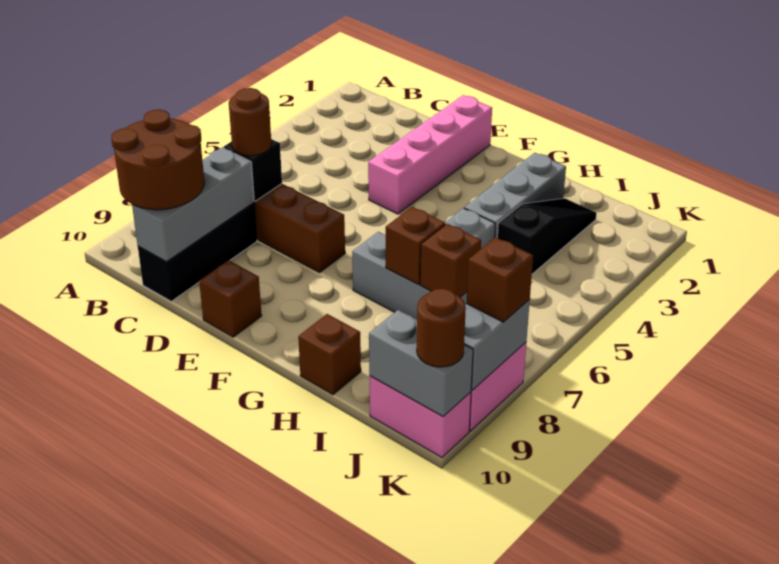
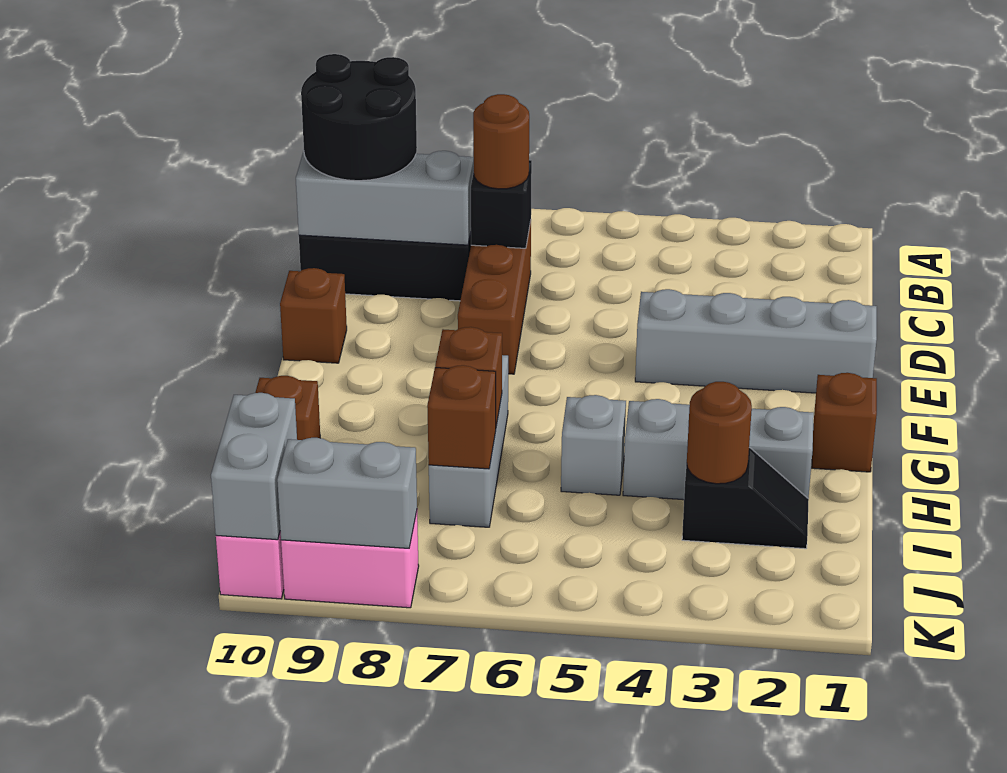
brown round brick B9:C10 level 3 -> black round brick B9:C10 level 3
pink brick E1:E4 level 1 -> grey brick E1:E4 level 1
black slope I2:I4 level 1 top 4 -> black slope I2:I3 level 1 top 3
brown brick K8 level 3 -> brown brick G1 level 1
brown round brick K10 level 3 -> brown round brick I3 level 2

